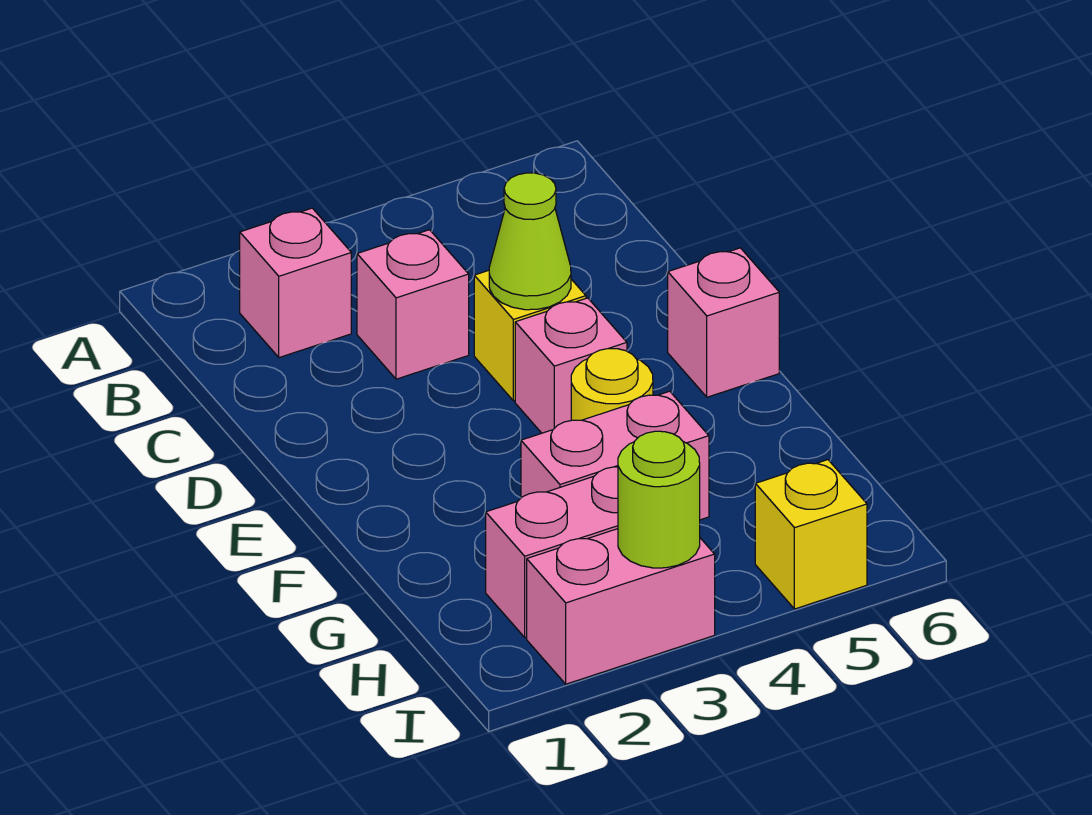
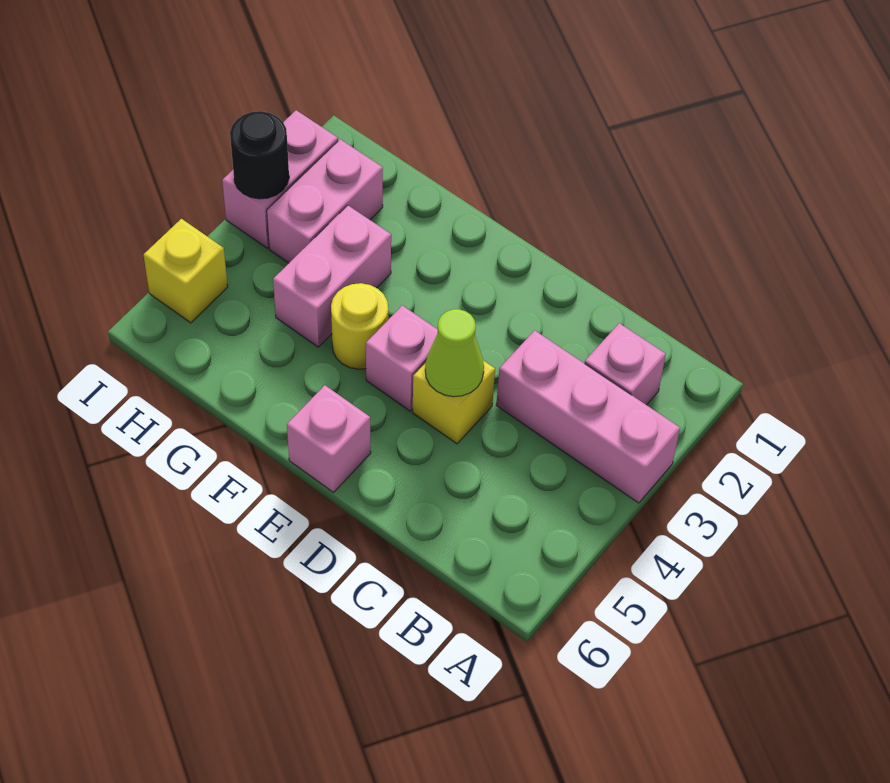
pink brick C3 level 1 -> pink brick A3:C3 level 1
lime round brick I3 level 2 -> black round brick I3 level 2

